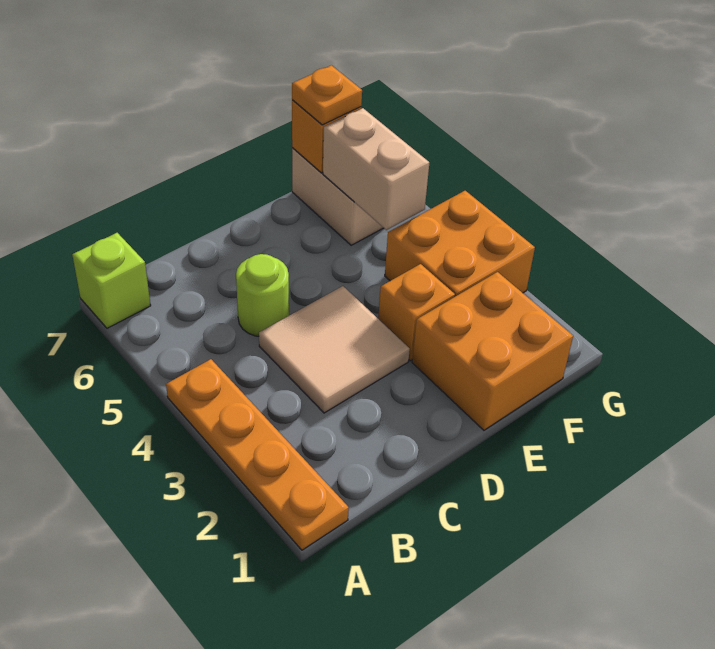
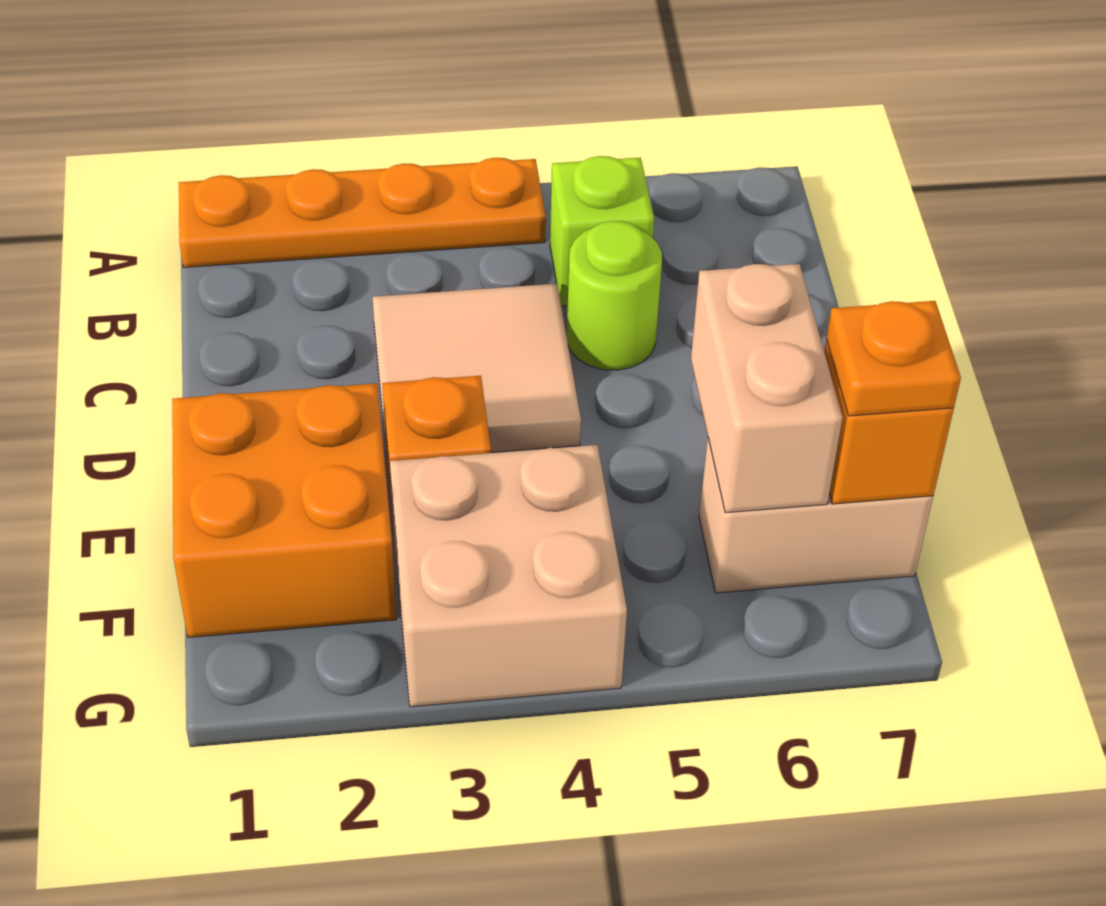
lime brick A7 level 1 -> lime brick B5 level 1
orange brick F3:G4 level 1 -> tan brick F3:G4 level 1
tan brick F5:F6 level 2 -> tan brick E6:F6 level 2

